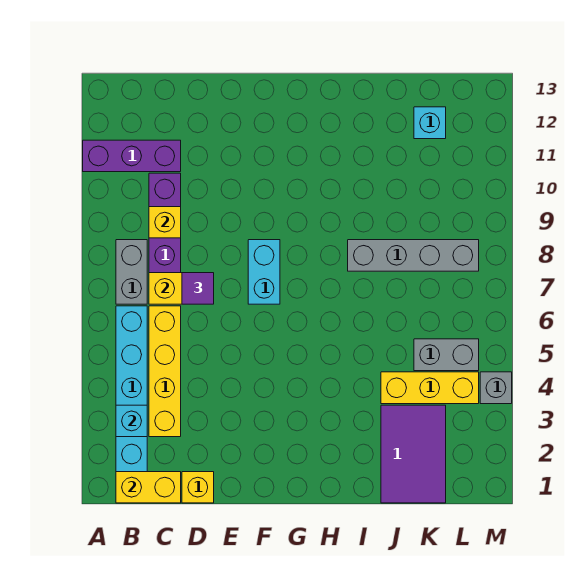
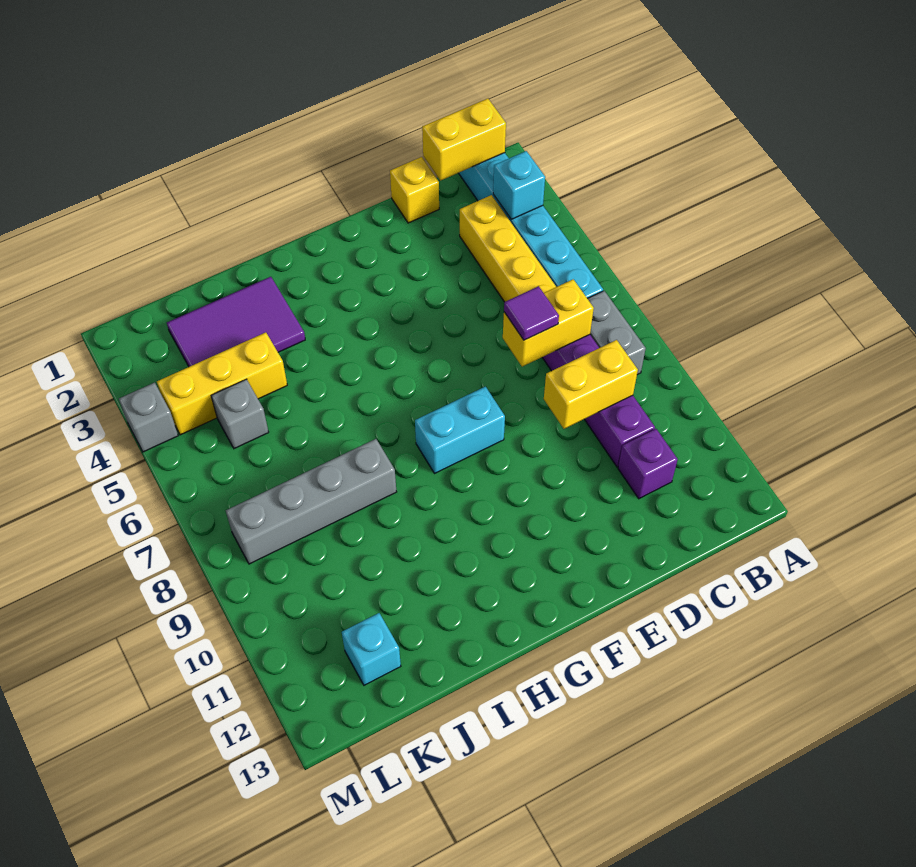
purple brick A11:C11 level 1 -> purple brick C11 level 1
yellow brick C9 level 2 -> yellow brick C9:D9 level 2
cyan brick F7:F8 level 1 -> cyan brick F8:G8 level 1
purple tile J1:K3 level 1 -> purple tile I2:K3 level 1
grey brick K5:L5 level 1 -> grey brick K5 level 1

